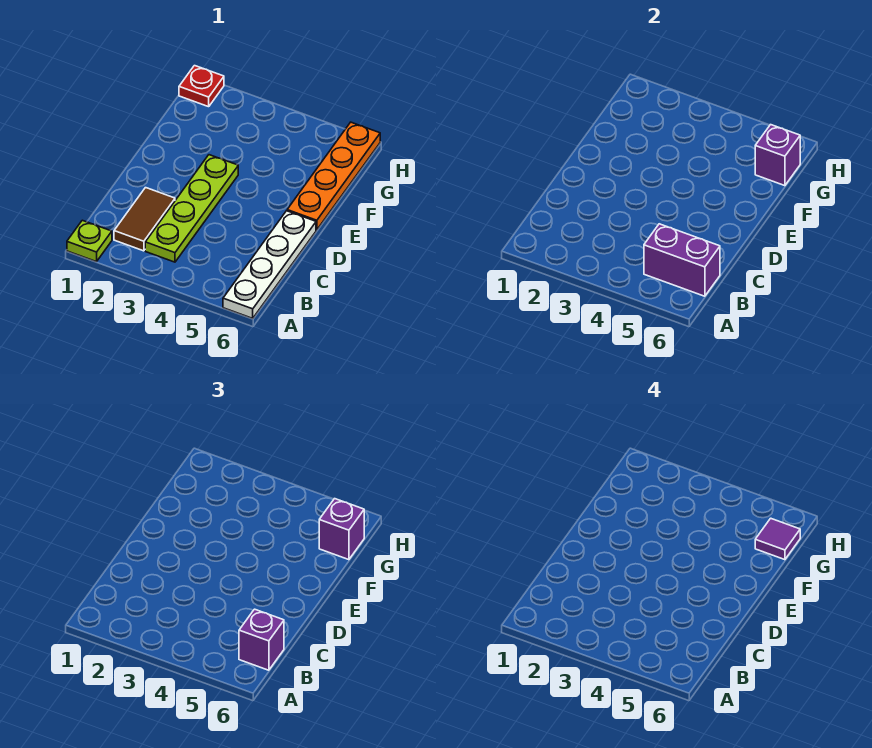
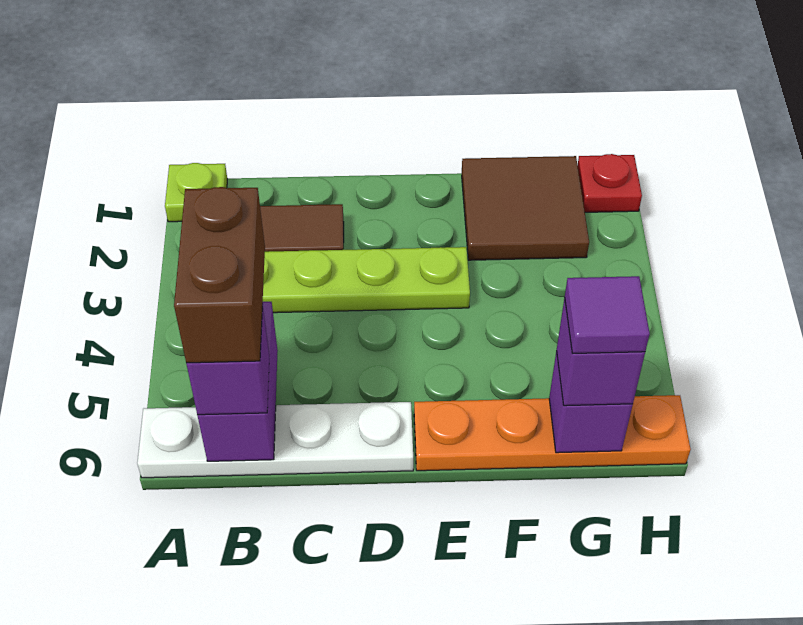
none -> brown brick B5:B6 level 4
none -> brown tile F1:G2 level 1

